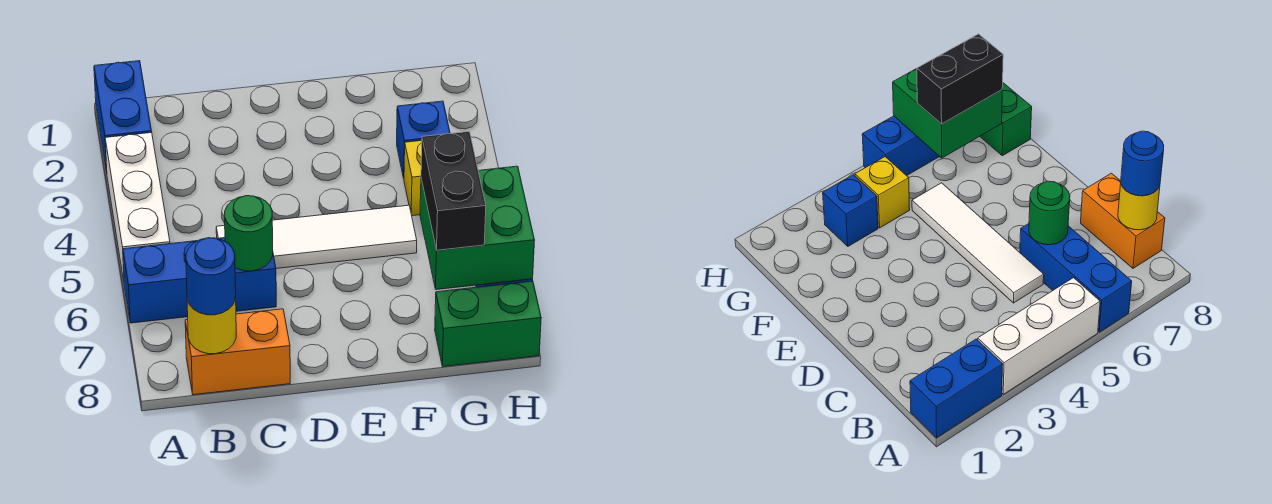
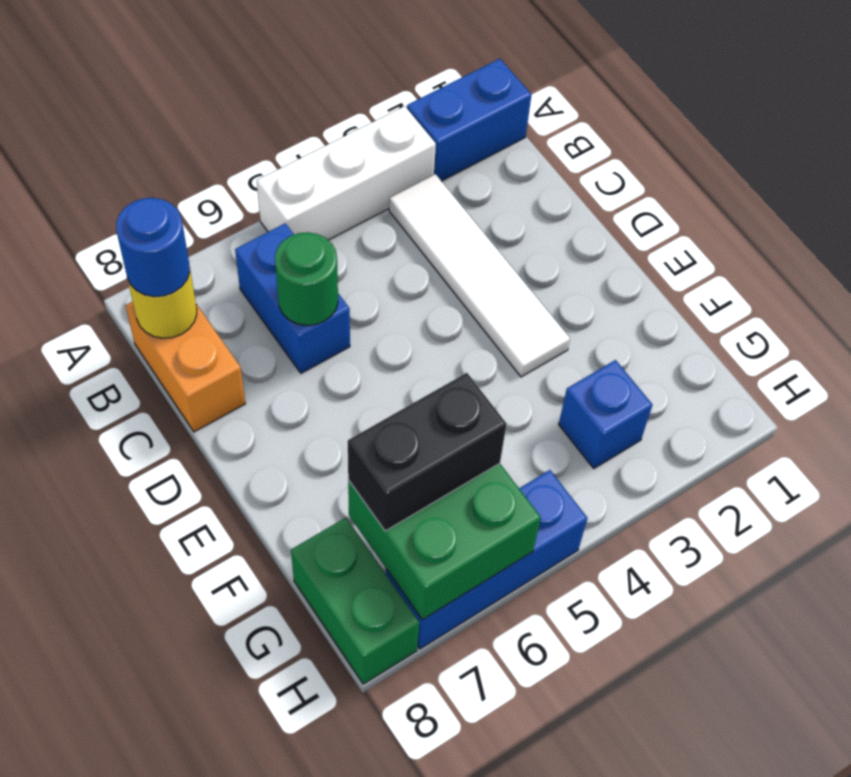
blue brick A6:C6 level 1 -> blue brick B6:C6 level 1
white tile C5:F5 level 1 -> white tile B3:E3 level 1
yellow brick G4 level 1 -> none

